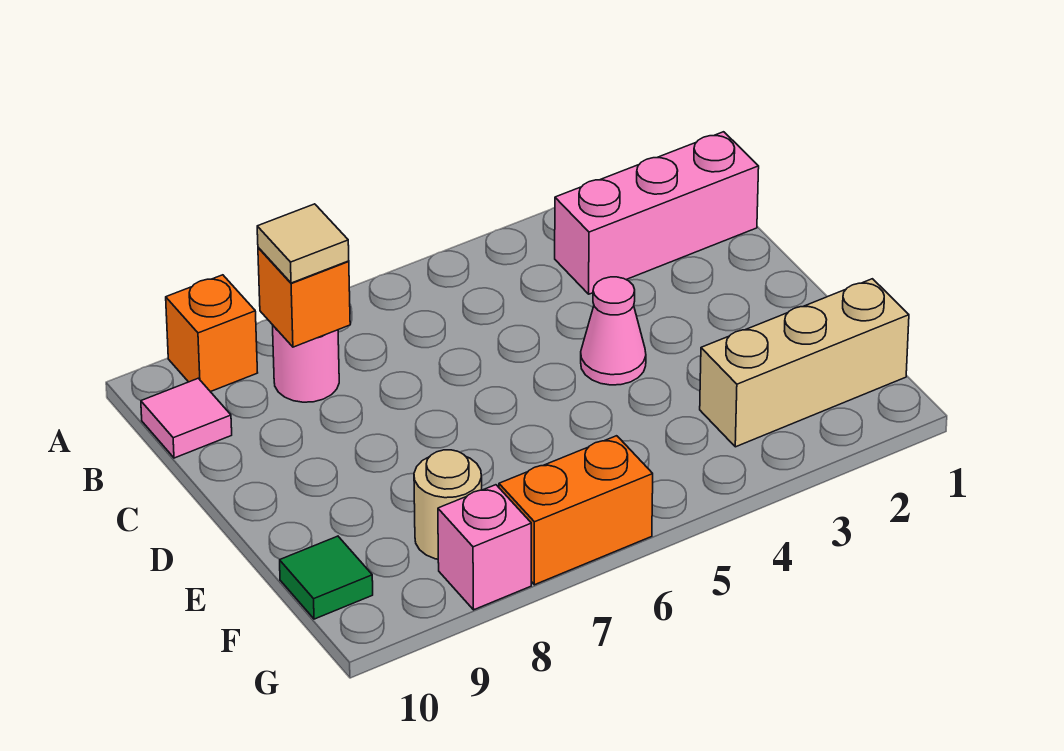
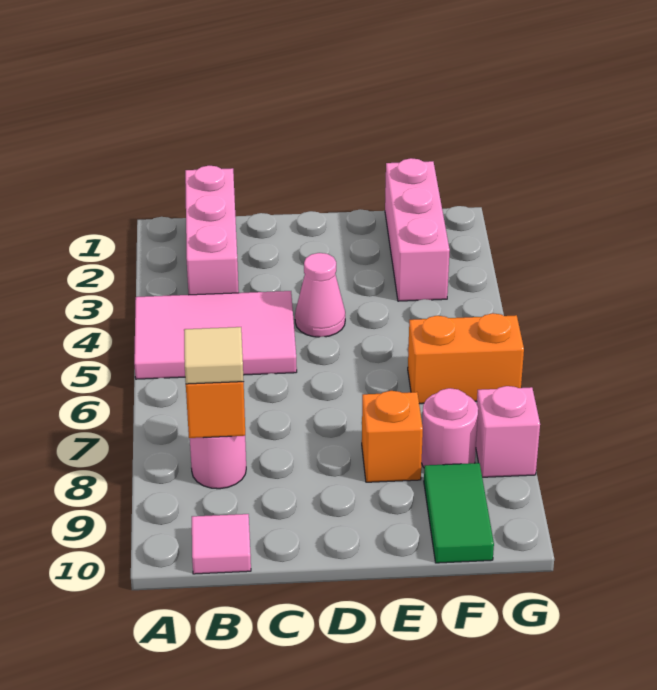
none -> pink tile A4:C5 level 1
orange brick A9 level 1 -> orange brick E8 level 1
tan brick F1:F3 level 1 -> pink brick F1:F3 level 1
tan round brick F8 level 1 -> pink round brick F8 level 1
green tile F10 level 1 -> green tile F9:F10 level 1
orange brick G6:G7 level 1 -> orange brick F6:G6 level 1

